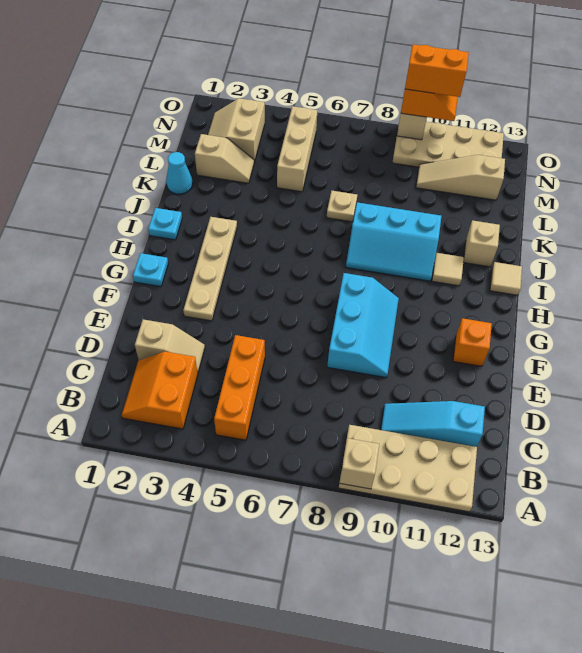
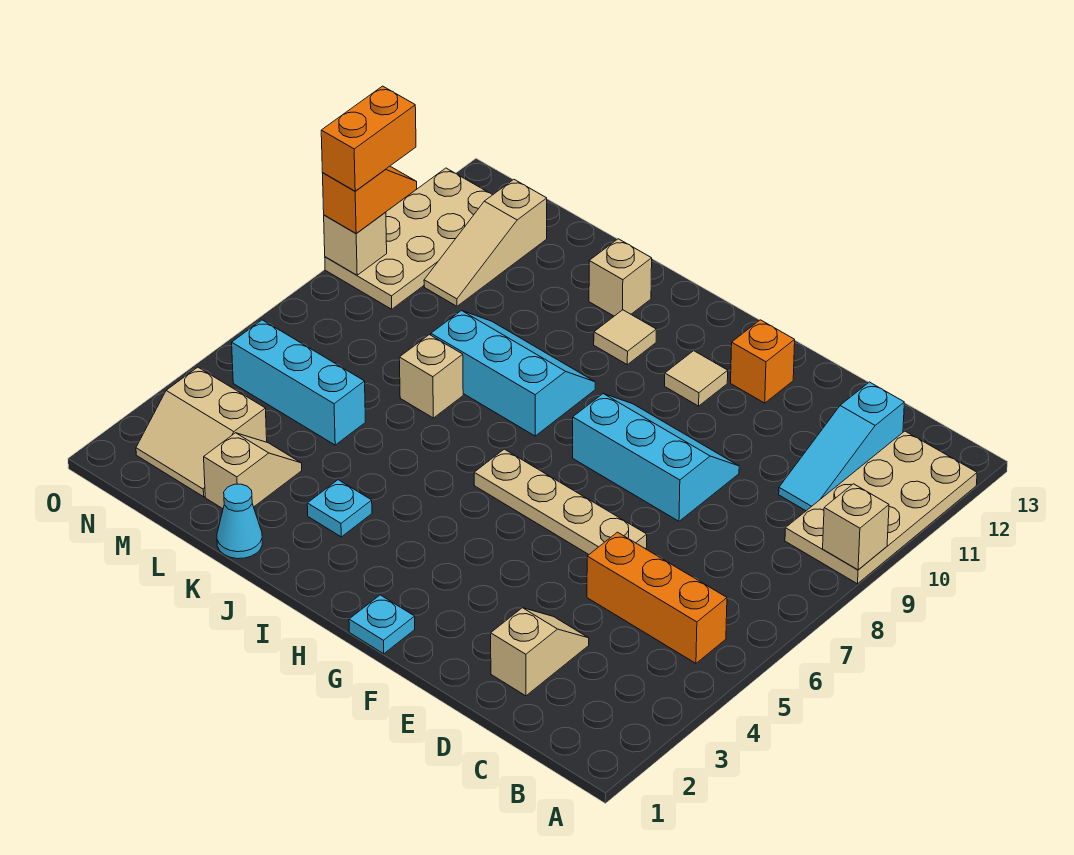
orange slope B2:C3 level 1 top 3 -> none
tan plate F3:I3 level 1 -> tan plate E6:H6 level 1
cyan plate I1 level 1 -> cyan plate J3 level 1
cyan slope I8:J10 level 1 top J -> cyan slope I8:K9 level 1 top 8
tan tile I13 level 1 -> tan tile G11 level 1
tan plate K7 level 1 -> tan brick K7 level 1
tan brick L5:N5 level 1 -> cyan brick L5:N5 level 1

